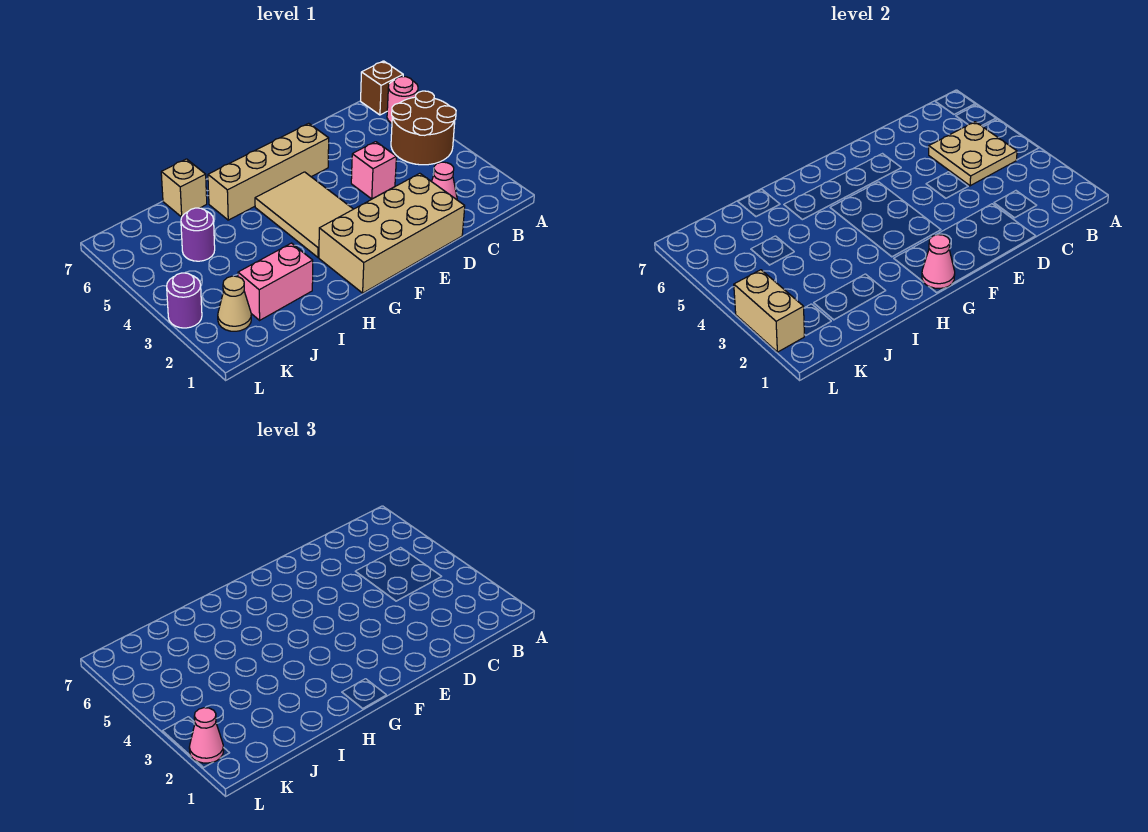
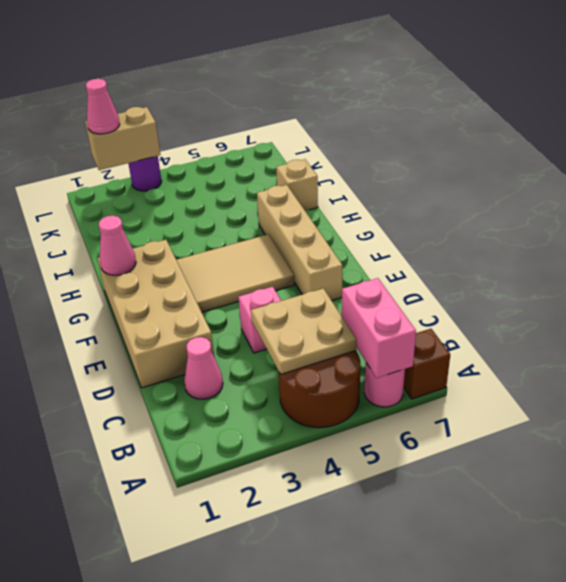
pink brick I2:J2 level 1 -> pink brick A6:B6 level 2
purple round brick J5 level 1 -> none
tan cone K2 level 1 -> none

